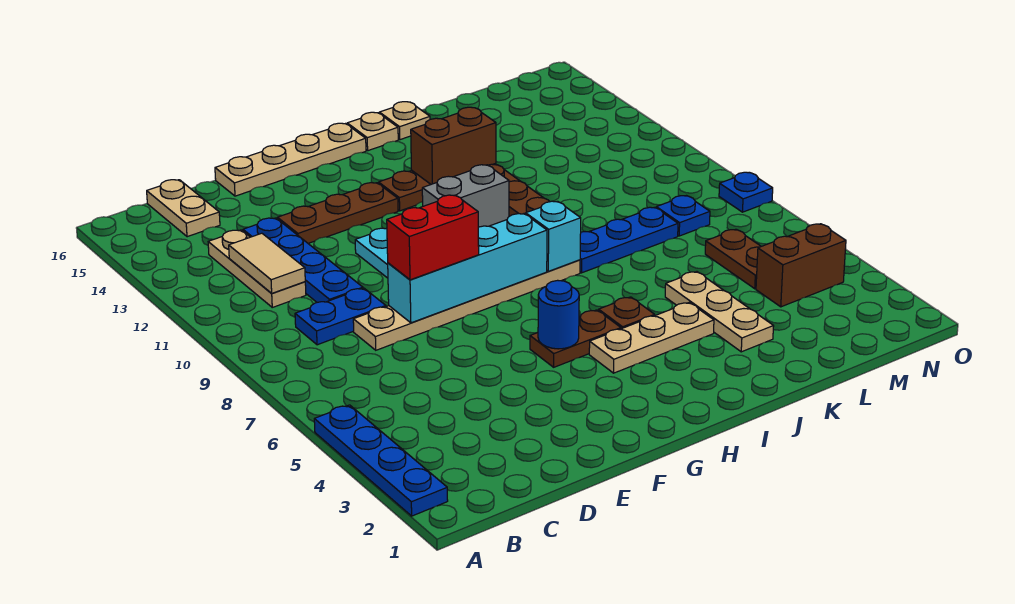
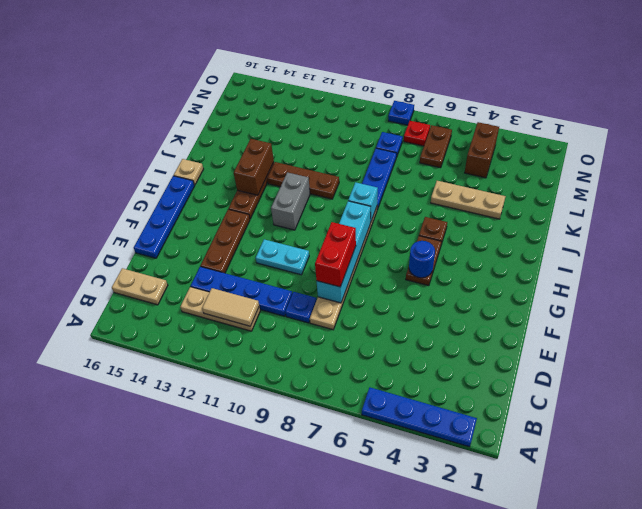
blue plate C9:D9 level 1 -> blue plate D9 level 1
tan plate E16:H16 level 1 -> blue plate E16:H16 level 1
tan plate H4:J4 level 1 -> none
tan plate J16 level 1 -> none
brown plate M5:M6 level 1 -> brown plate M6:N6 level 1
none -> red plate N7 level 1

